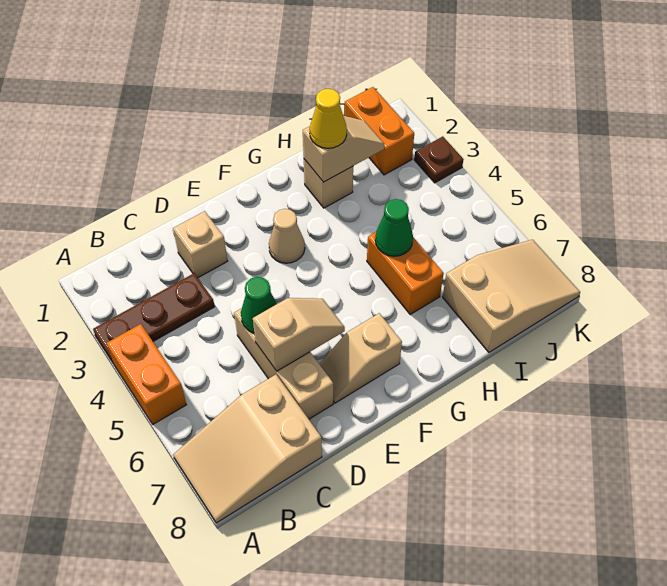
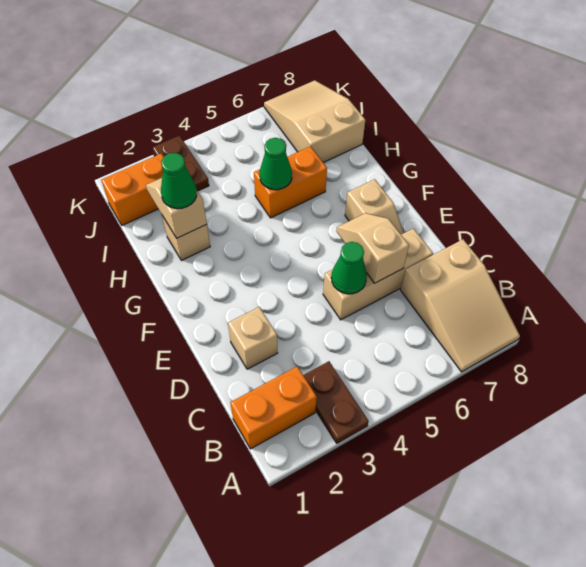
brown plate A3:C3 level 1 -> brown plate A3:B3 level 1
orange brick A4:A5 level 1 -> orange brick B1:B2 level 1
tan cone F3 level 1 -> none
yellow cone H2 level 3 -> green cone H2 level 3
brown plate K3 level 1 -> brown plate J3:K3 level 1

